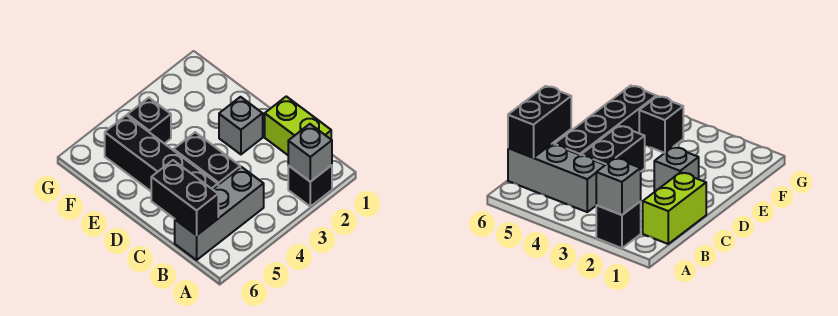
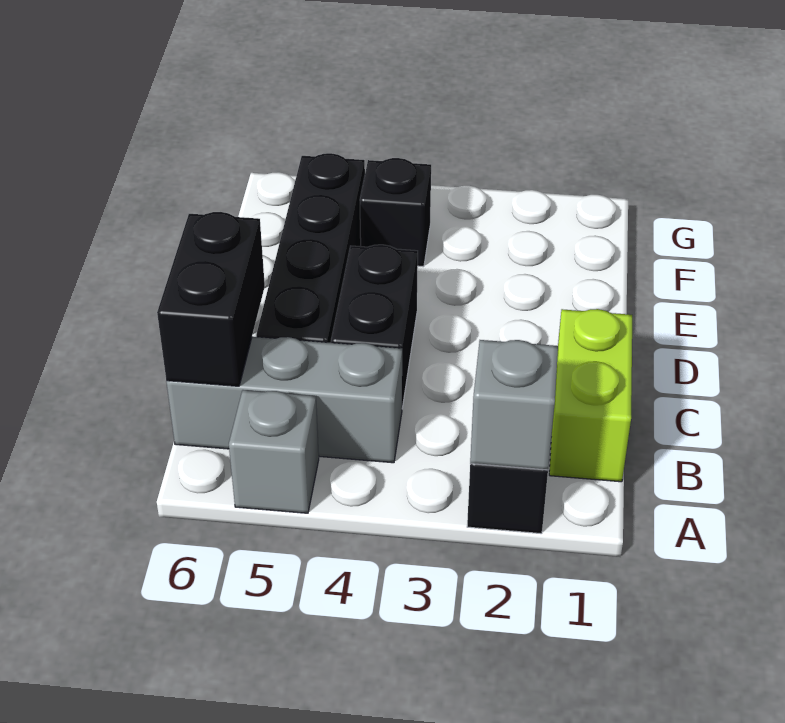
grey brick D2 level 1 -> grey brick A5 level 1

